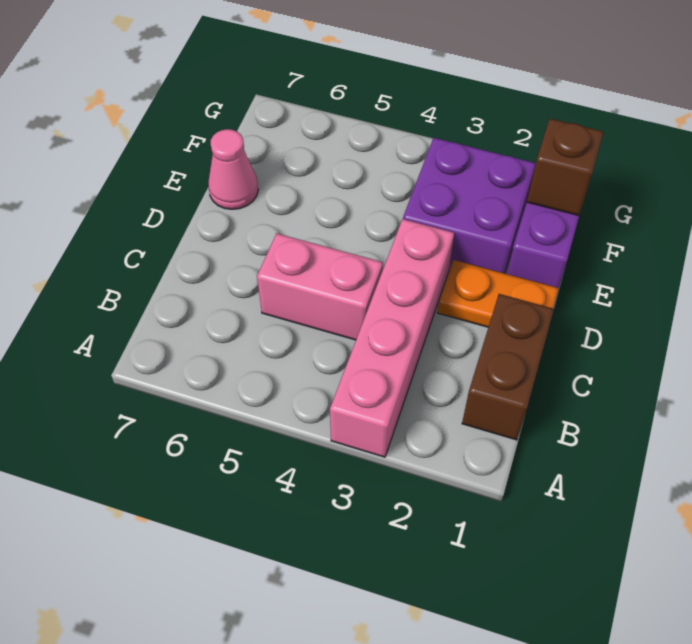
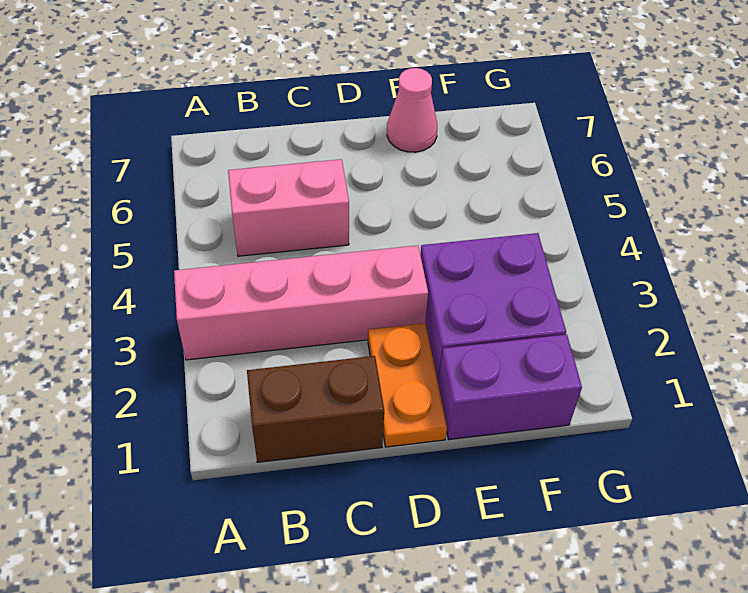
pink brick C4:C5 level 1 -> pink brick B5:C5 level 1
brown brick F1 level 2 -> none

